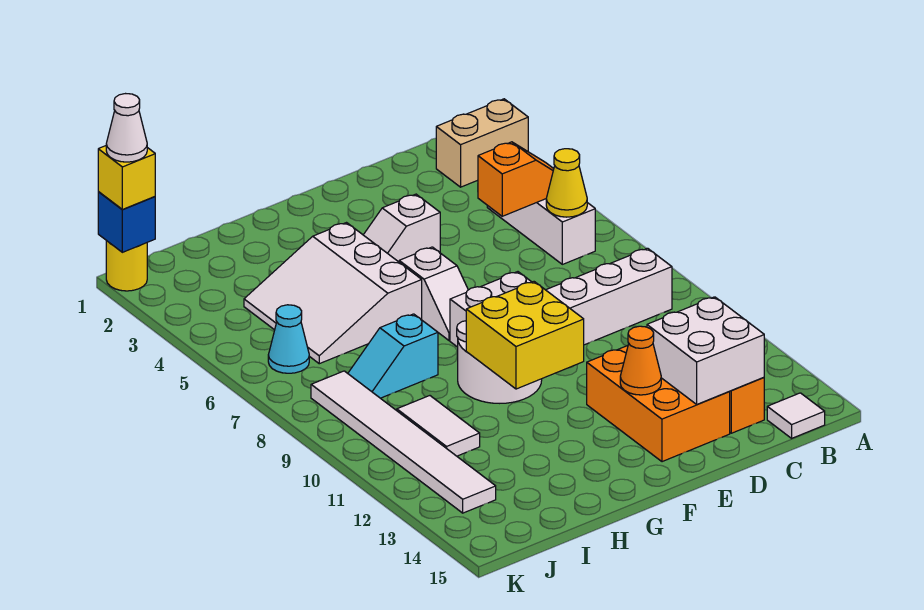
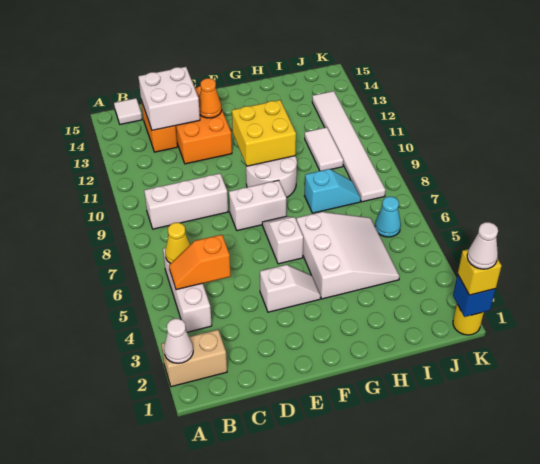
none -> white cone A2 level 2

